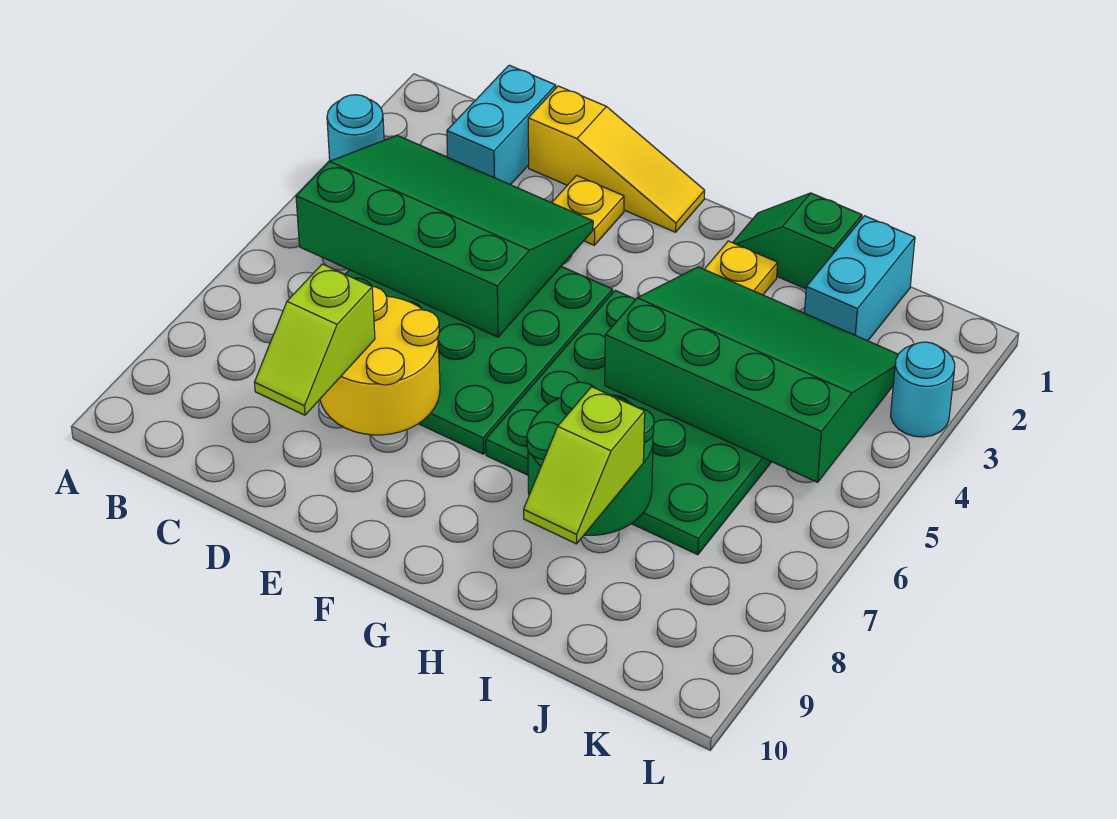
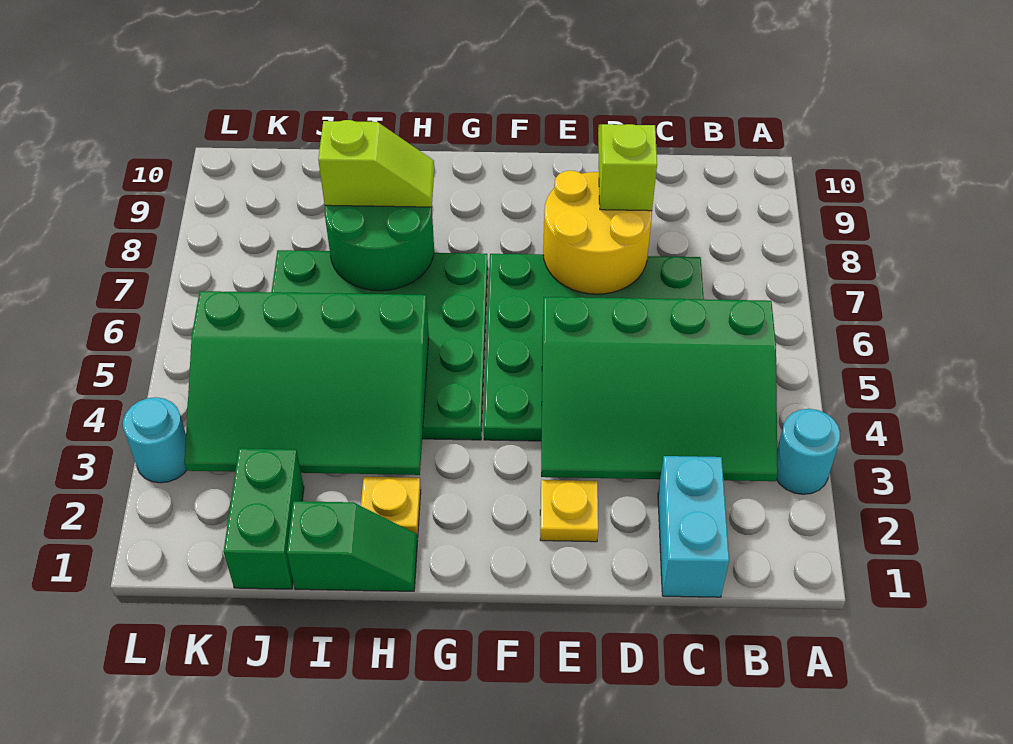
yellow slope D1:F1 level 1 top D -> none
lime slope I8:I9 level 3 top 8 -> lime slope H8:I8 level 3 top I
cyan brick J1:J2 level 1 -> green brick J1:J2 level 1

